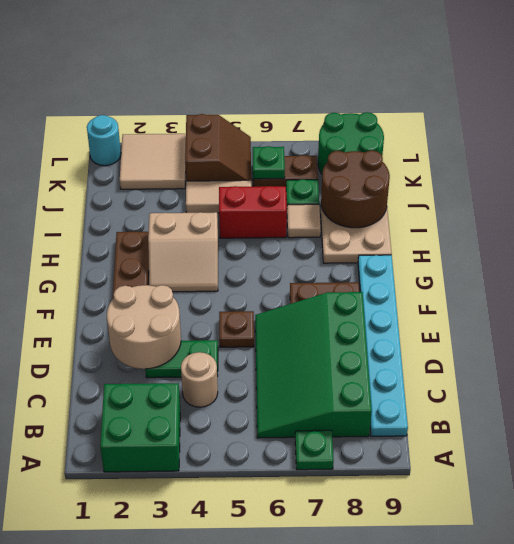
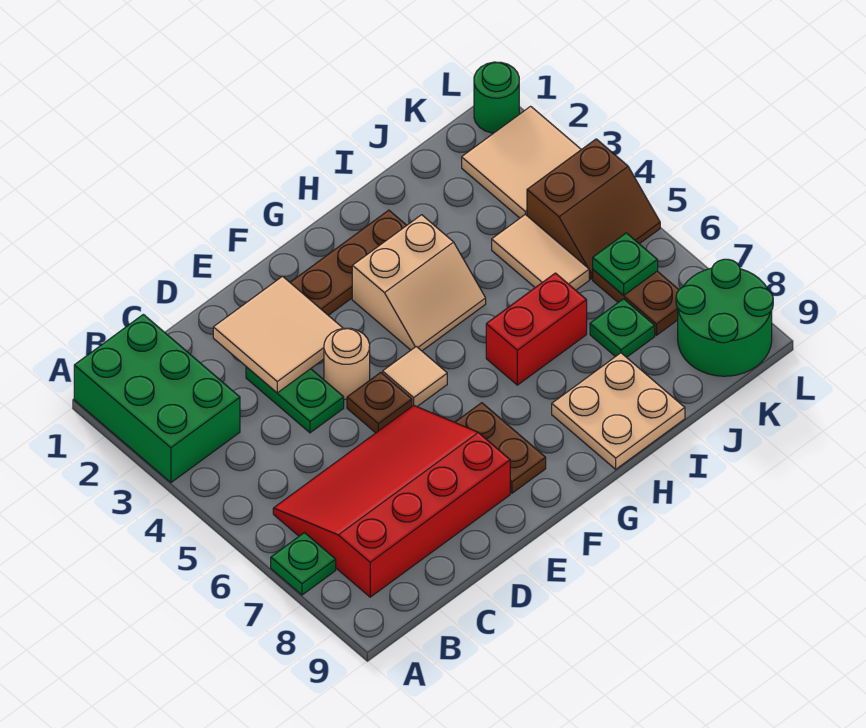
green brick A2:B3 level 1 -> green brick A1:B3 level 1
green slope B6:E8 level 1 top 8 -> red slope B6:E8 level 1 top 8
cyan plate B9:G9 level 1 -> none
tan round brick C4 level 1 -> tan round brick E4 level 1
tan round brick D2:E3 level 2 -> tan tile D2:E3 level 2
tan slope G3:H4 level 1 top H -> tan slope G3:H4 level 1 top 3
red brick I5:I6 level 1 -> red brick H6:I6 level 1
tan tile I7 level 1 -> tan tile F5 level 1
brown round brick I8:J9 level 2 -> none
cyan round brick L1 level 1 -> green round brick L1 level 1

